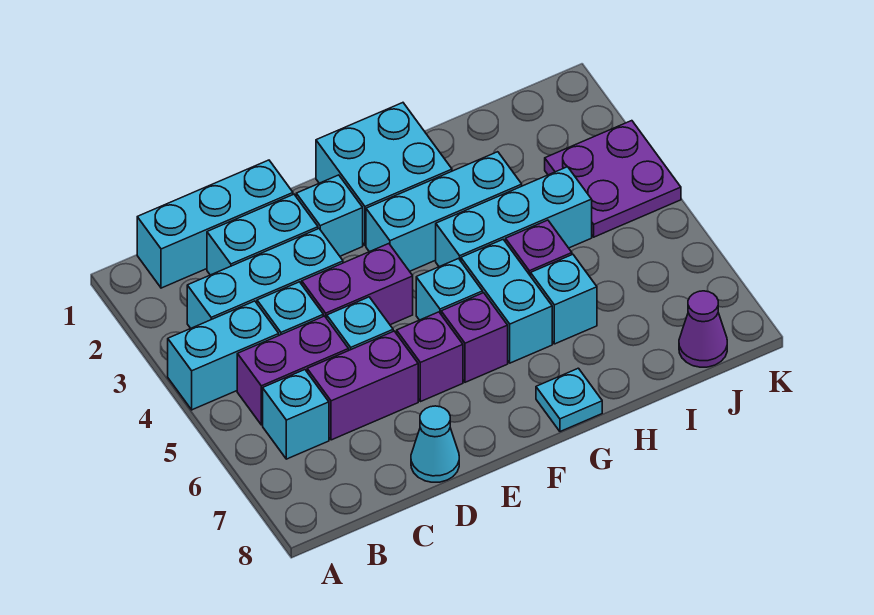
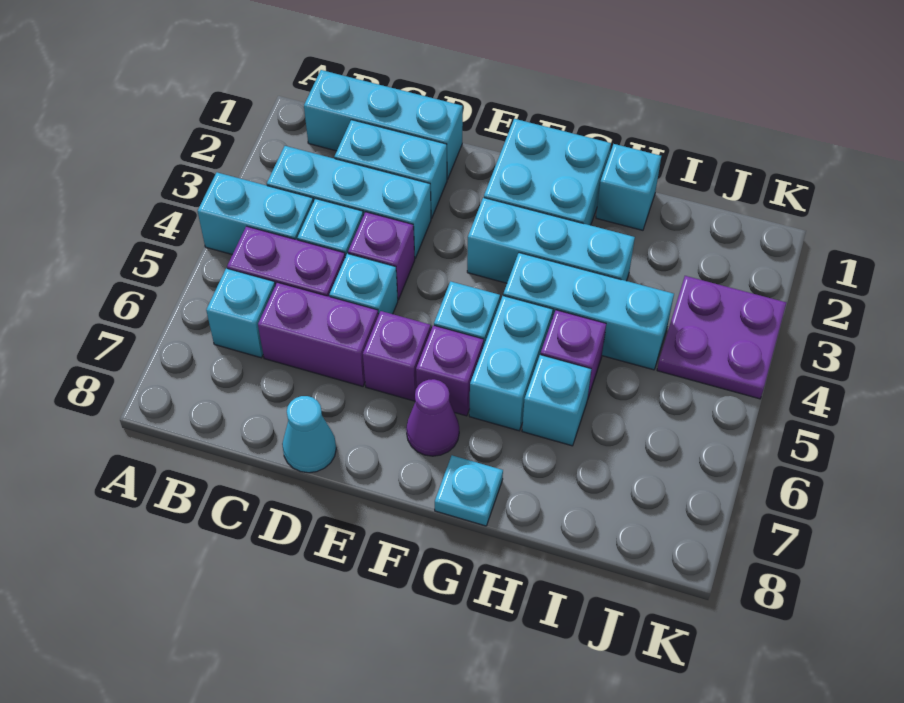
purple brick D4:E4 level 1 -> purple brick D4 level 1
cyan brick E2 level 1 -> cyan brick H1 level 1
purple cone J8 level 1 -> purple cone F7 level 1

